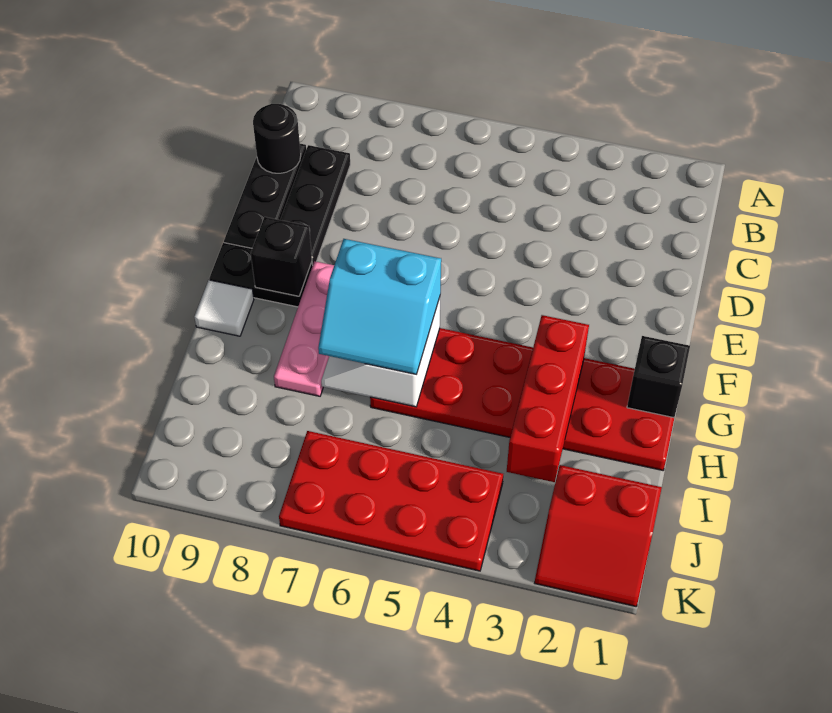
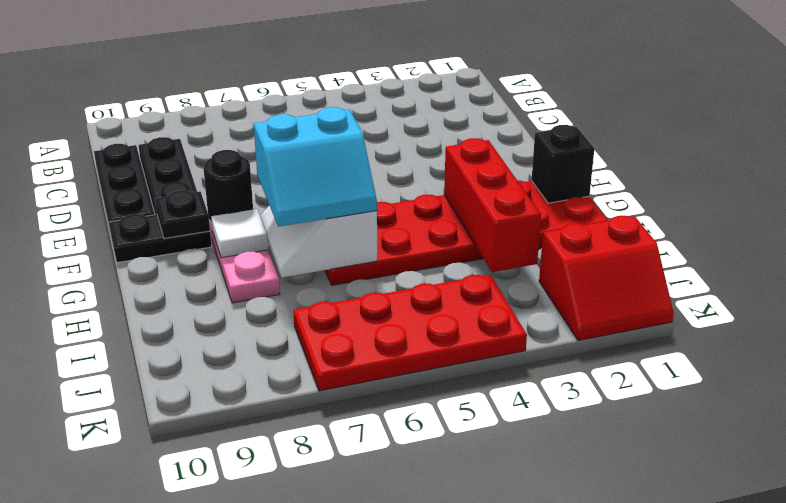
black round brick C10 level 2 -> black round brick F8 level 2
black brick F9 level 2 -> black plate F9 level 2
white tile G10 level 1 -> white tile G8 level 2

